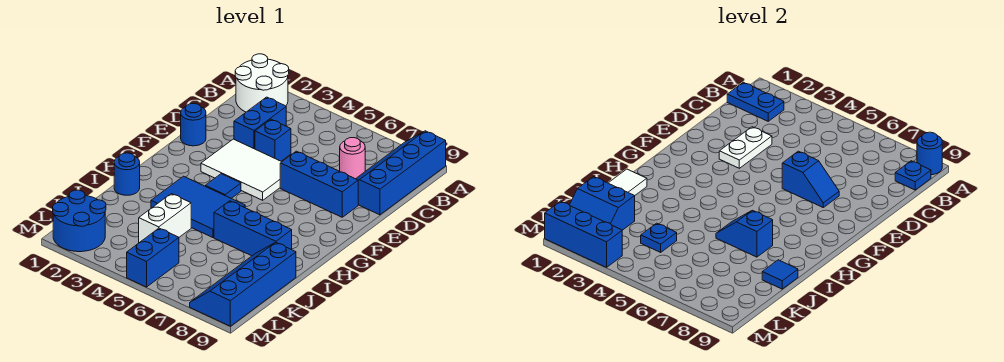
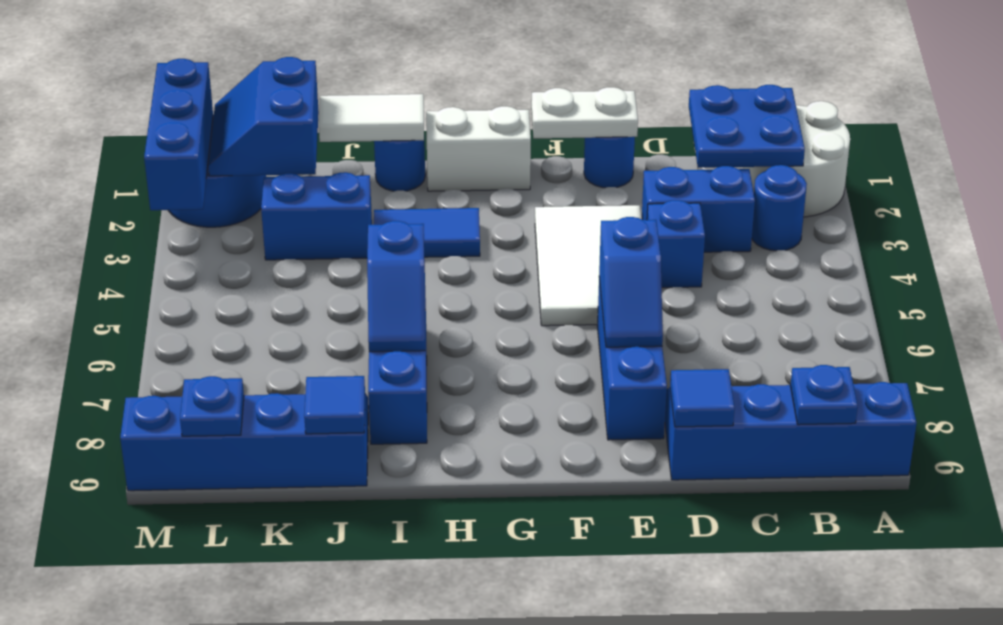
blue round brick A9 level 2 -> blue round brick B3 level 1
blue plate B1:B2 level 2 -> blue plate B1:C2 level 2
pink round brick C7 level 1 -> none
white plate D3:E3 level 2 -> white plate E1:F1 level 2
blue tile G4 level 1 -> blue tile D9 level 2
blue tile H3:I5 level 1 -> blue tile H3:I3 level 1
blue slope I6:I7 level 2 top 7 -> blue slope I6:I7 level 2 top 6
white brick J4:K4 level 1 -> white brick G1:H1 level 1
blue plate K4 level 2 -> blue plate L9 level 2
blue brick L5:M5 level 1 -> blue brick J3:K3 level 1

